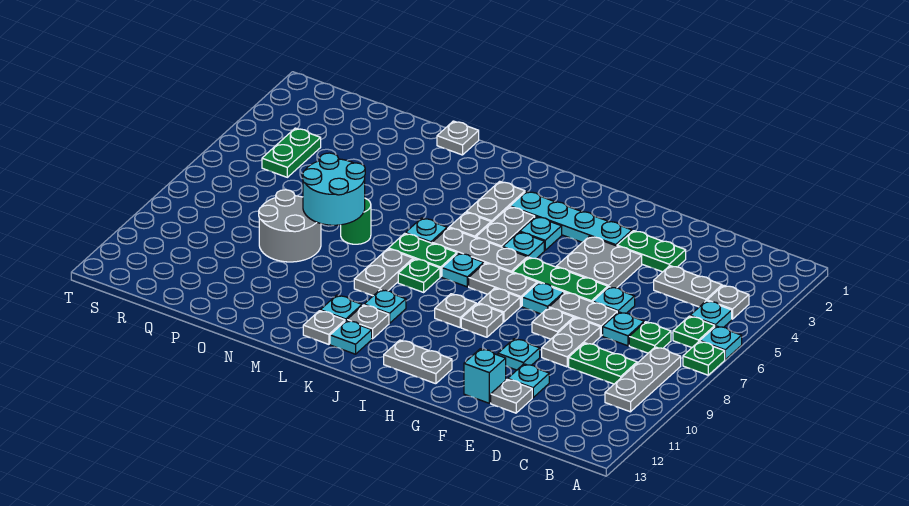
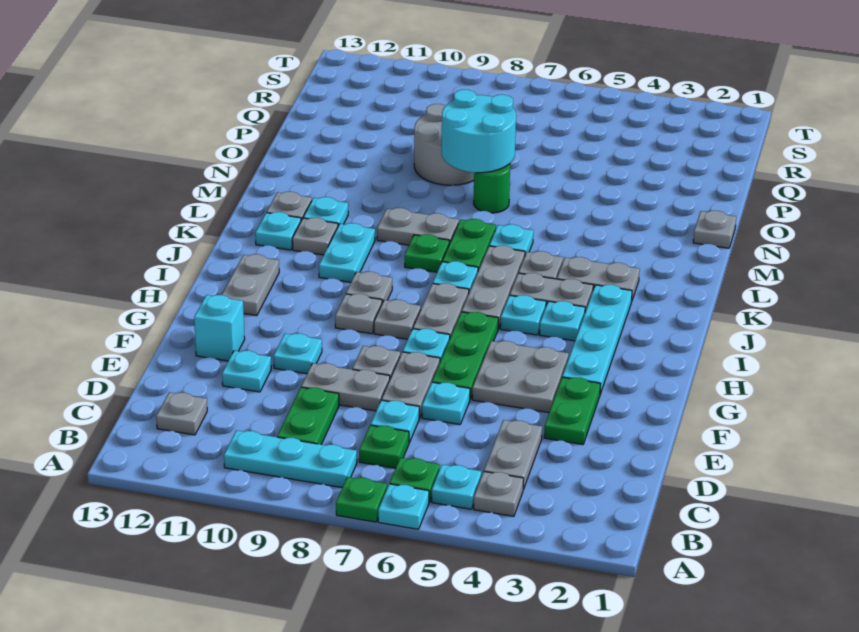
grey plate B8:B10 level 1 -> cyan plate B8:B10 level 1
grey plate E12 level 1 -> grey plate C12 level 1
cyan plate K10 level 1 -> cyan plate J10:K10 level 1
green plate R4:R5 level 1 -> none

